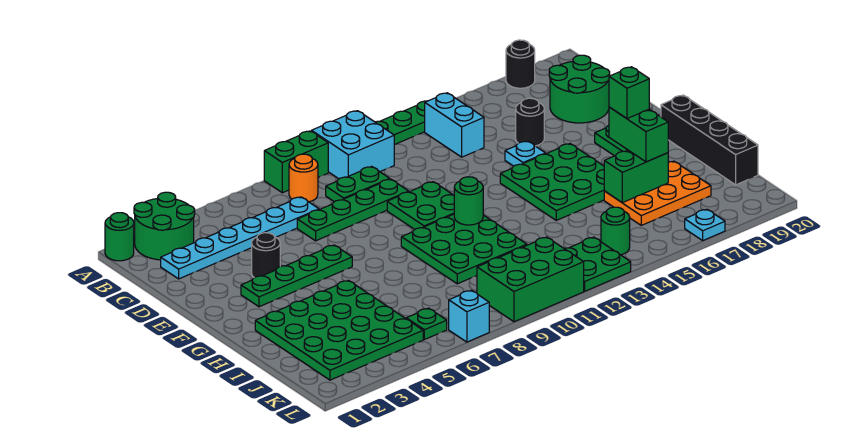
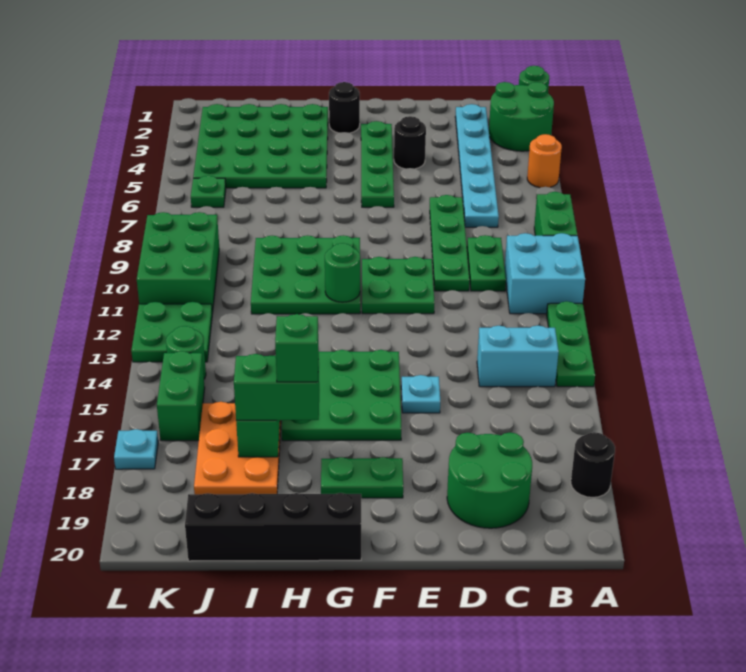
orange round brick B8 level 1 -> orange round brick A5 level 1
black round brick D16 level 1 -> black round brick G2 level 1
none -> green brick K15:K16 level 1
cyan brick L7 level 1 -> none

